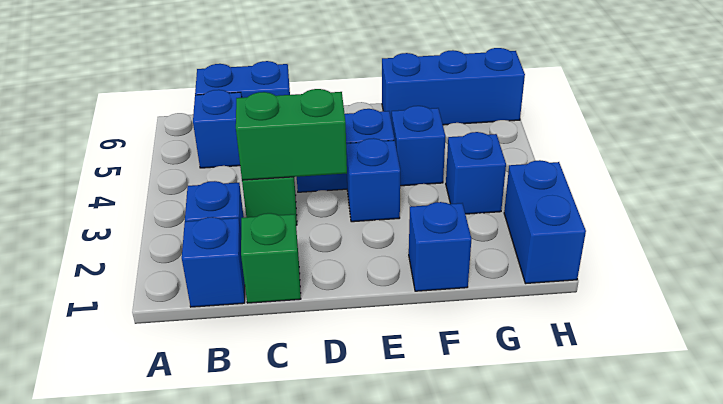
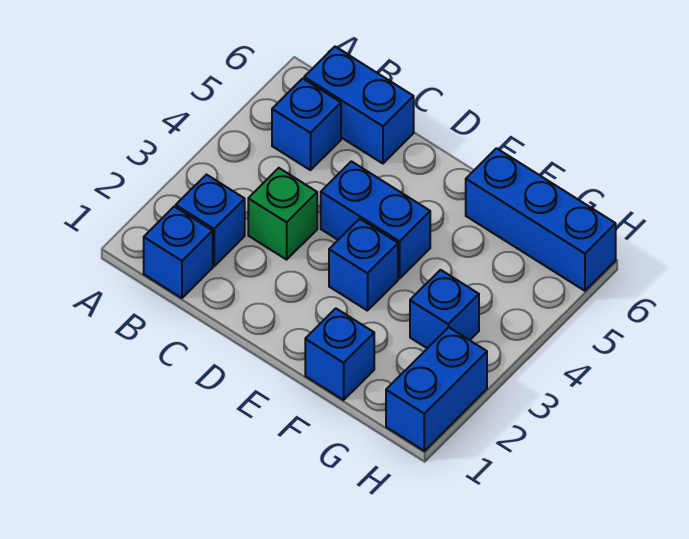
green brick C1 level 1 -> none
green brick C3:D3 level 2 -> none
blue brick F4 level 1 -> none

